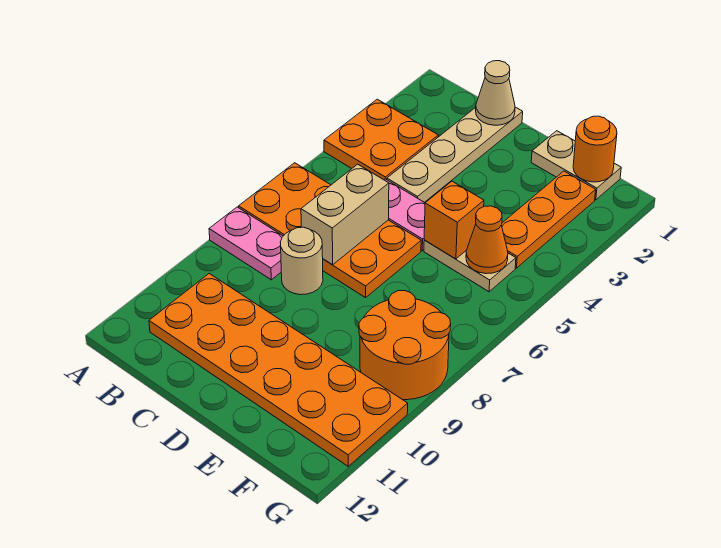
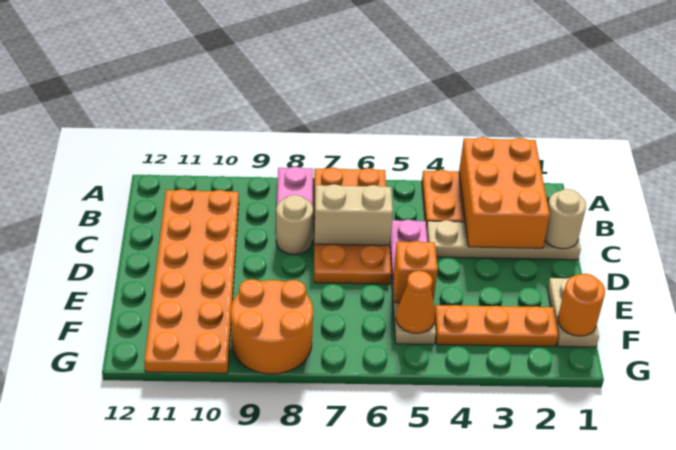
none -> orange brick A2:C3 level 2
tan cone C1 level 2 -> tan round brick C1 level 2

